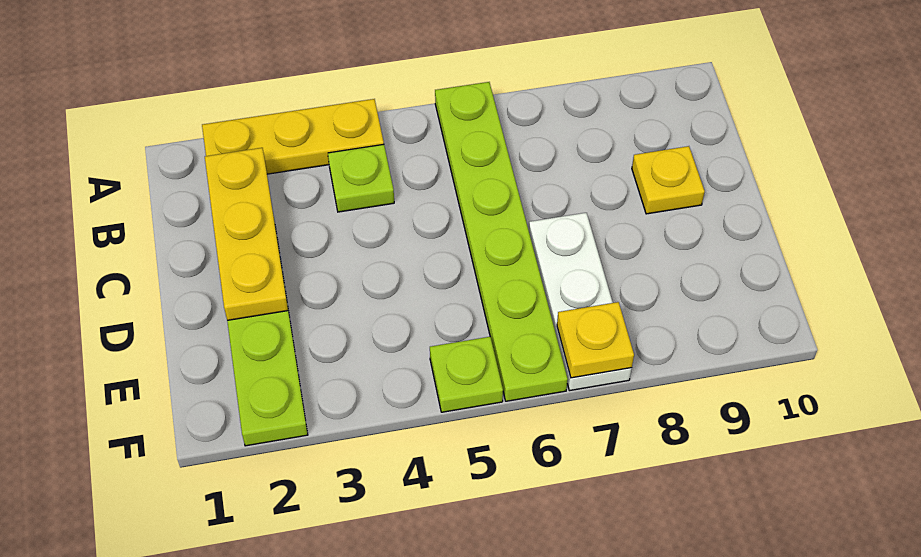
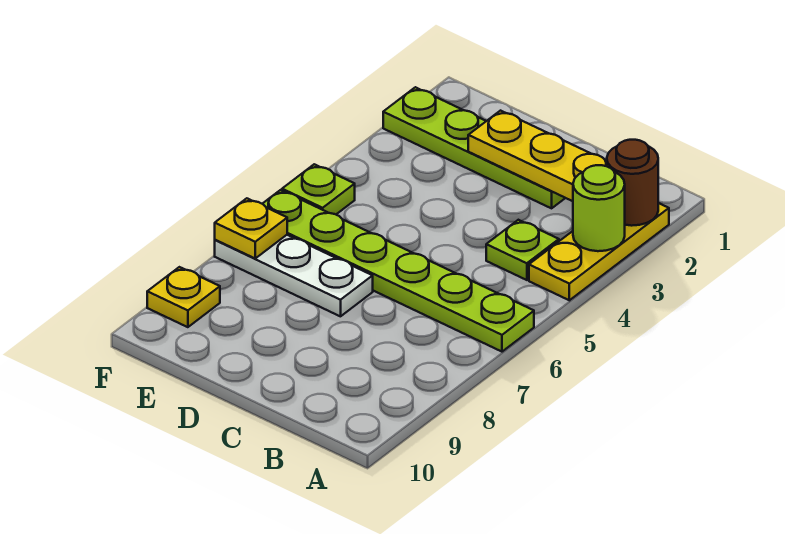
none -> brown round brick A2 level 2
none -> lime round brick A3 level 2
yellow plate C9 level 1 -> yellow plate F9 level 1

